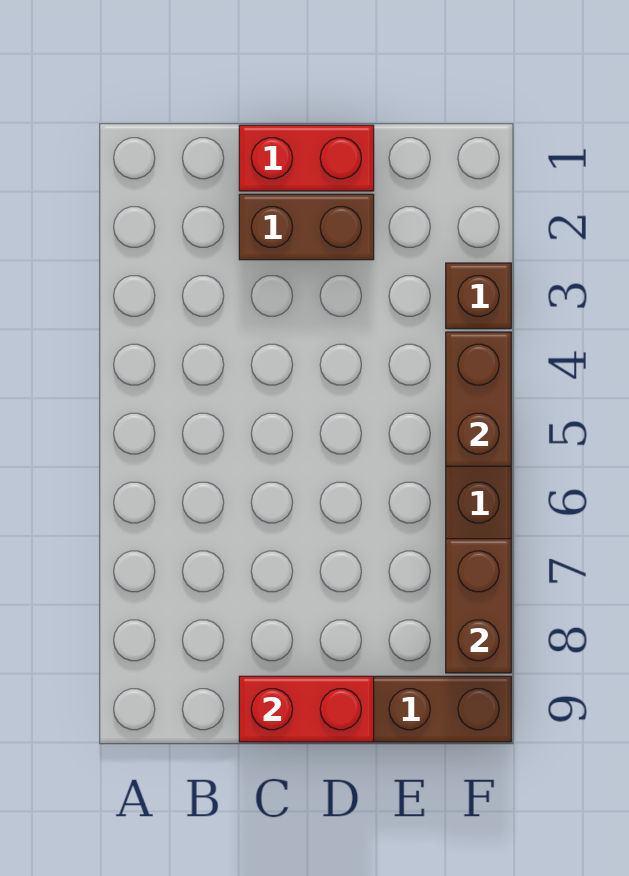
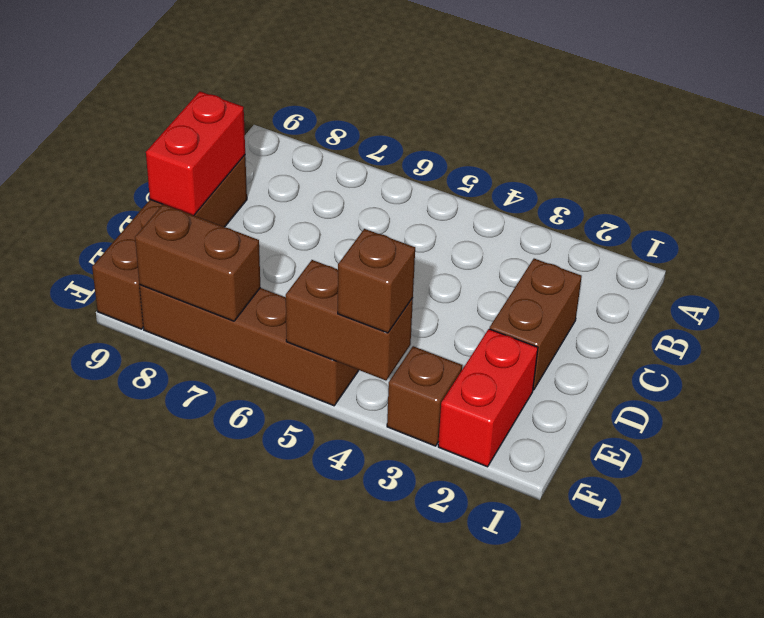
red brick C1:D1 level 1 -> red brick E2:F2 level 1
none -> brown brick F4 level 3

